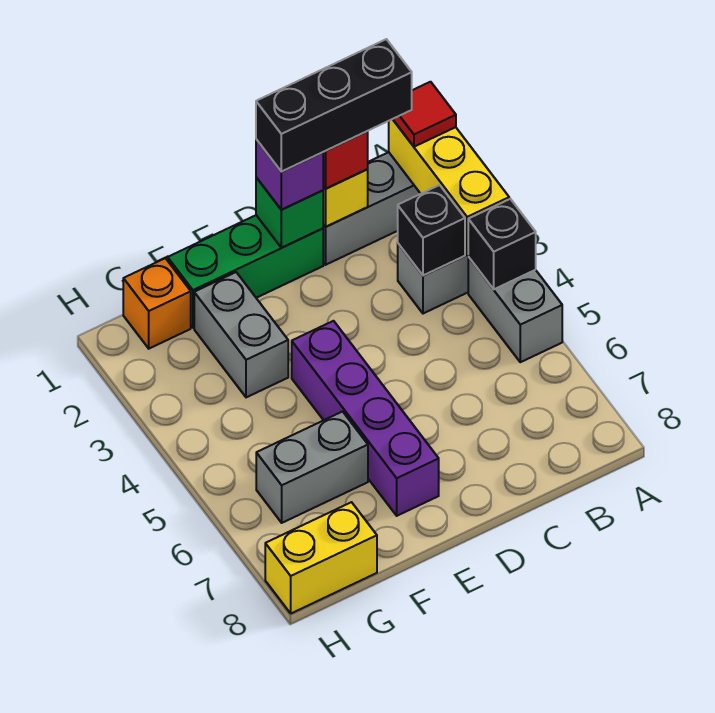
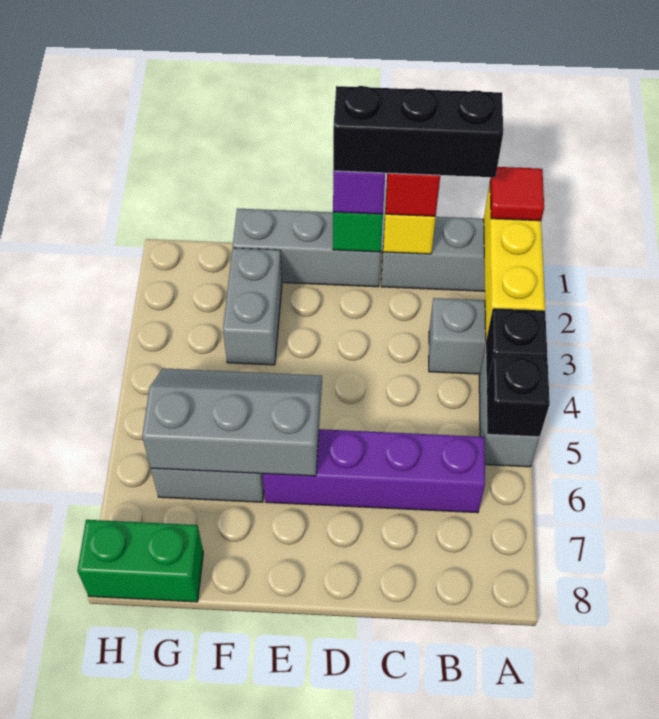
black brick B3 level 2 -> black brick A5 level 2
green brick D1:F1 level 1 -> grey brick D1:F1 level 1
purple brick E4:E7 level 1 -> purple brick B6:E6 level 1
none -> grey slope E5:G6 level 2 top 6
orange brick G1 level 1 -> none
yellow brick G8:H8 level 1 -> green brick G8:H8 level 1

